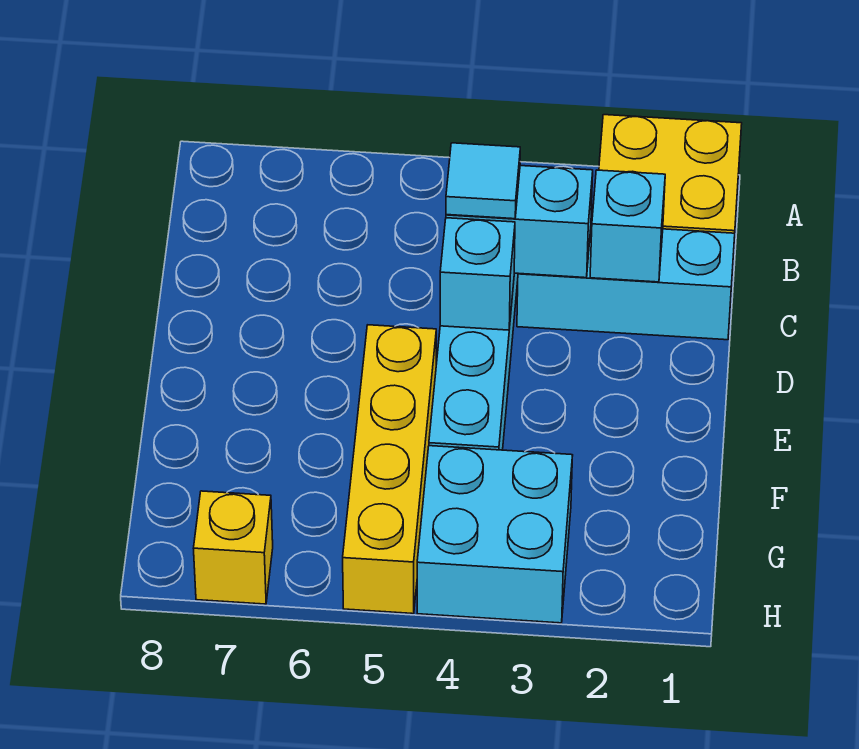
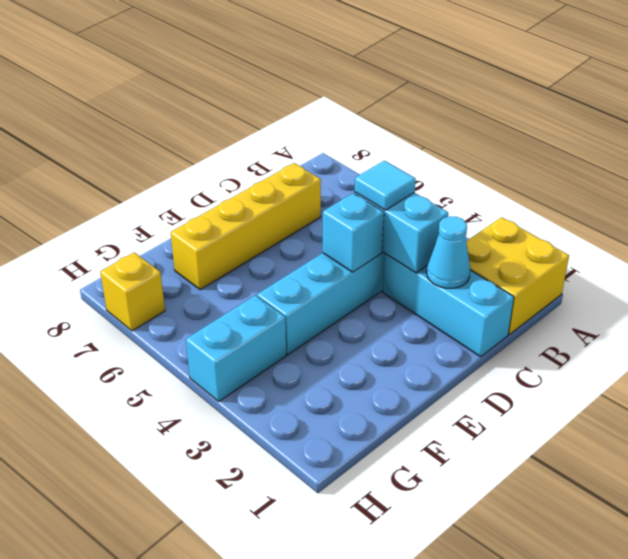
cyan brick C2 level 2 -> cyan cone C2 level 2
yellow brick E5:H5 level 1 -> yellow brick C7:F7 level 1
cyan brick G3:H4 level 1 -> cyan brick G4:H4 level 1

